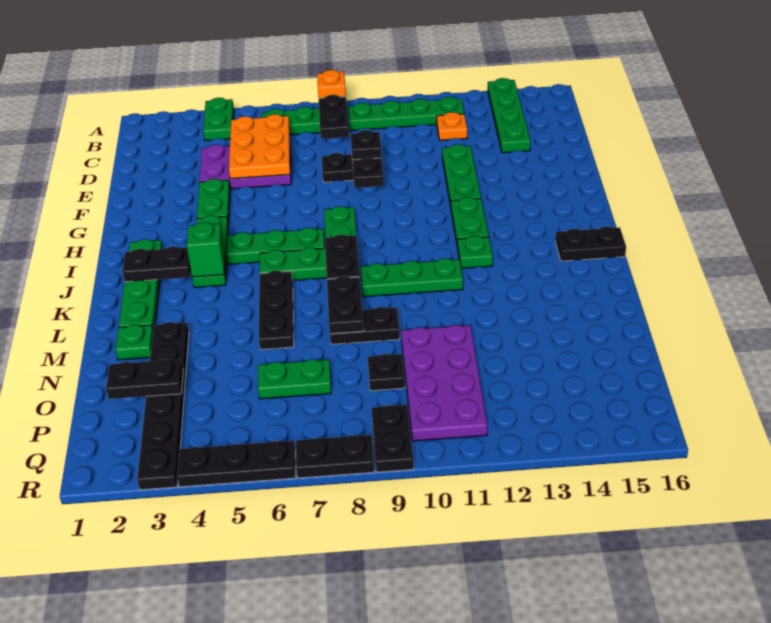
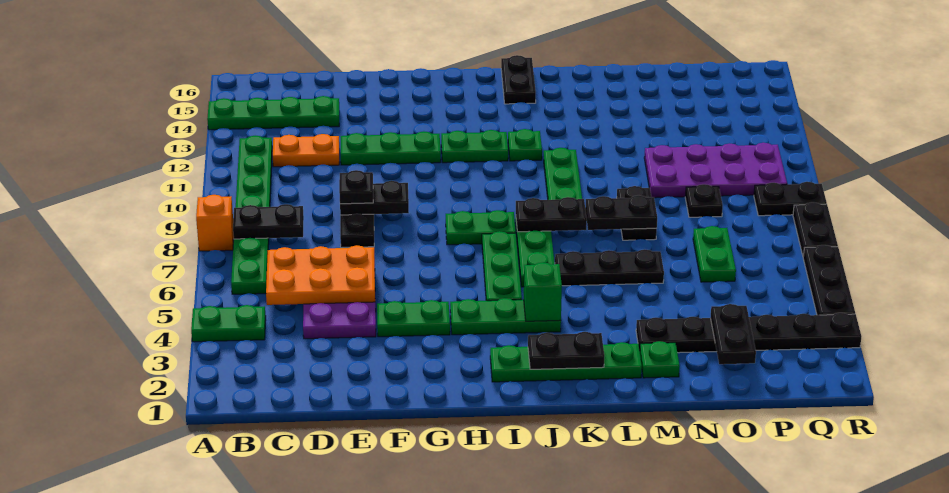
orange plate C12 level 1 -> orange plate C12:D12 level 1
black plate J2:J3 level 2 -> black plate J2:K2 level 2

